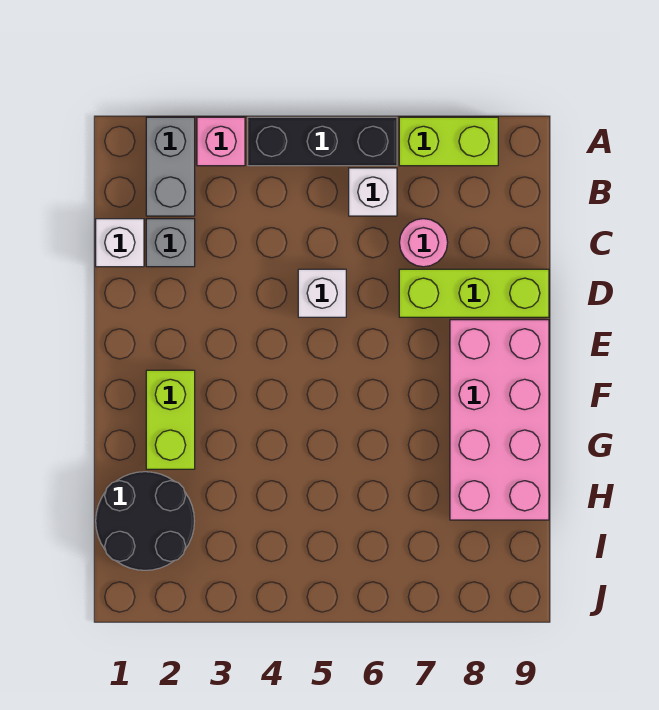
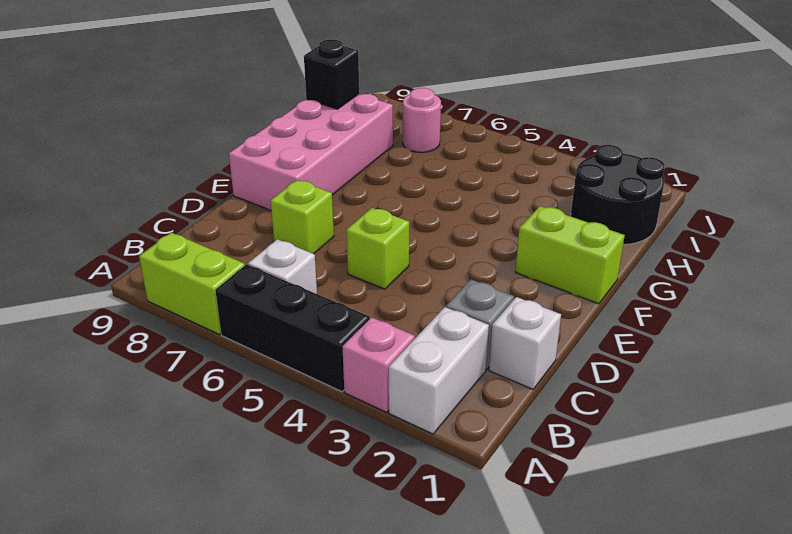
grey brick A2:B2 level 1 -> white brick A2:B2 level 1
pink round brick C7 level 1 -> pink round brick I7 level 1
white brick D5 level 1 -> lime brick D5 level 1
lime brick D7:D9 level 1 -> lime brick D7 level 1
lime brick F2:G2 level 1 -> lime brick F1:F2 level 1
none -> black brick H9 level 2

